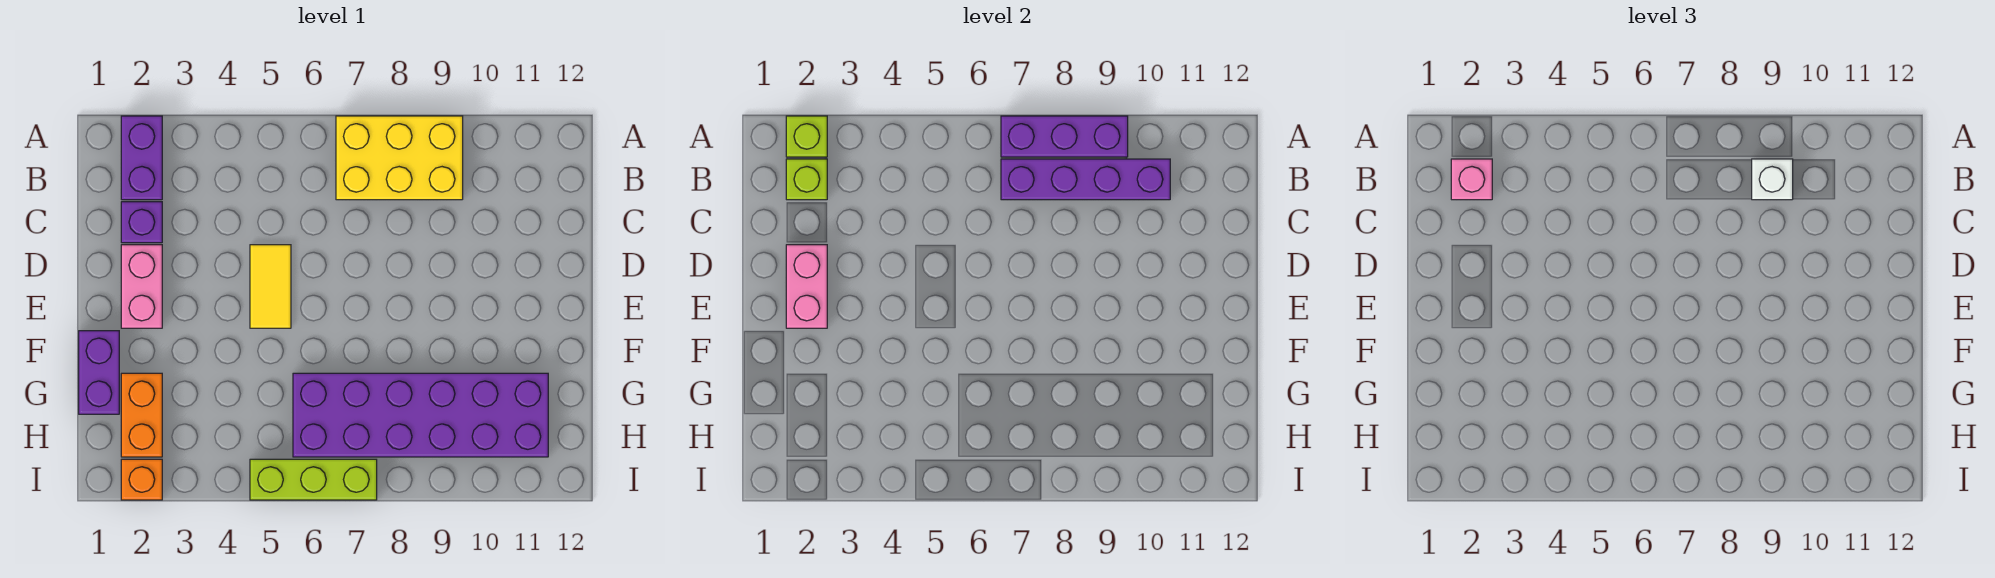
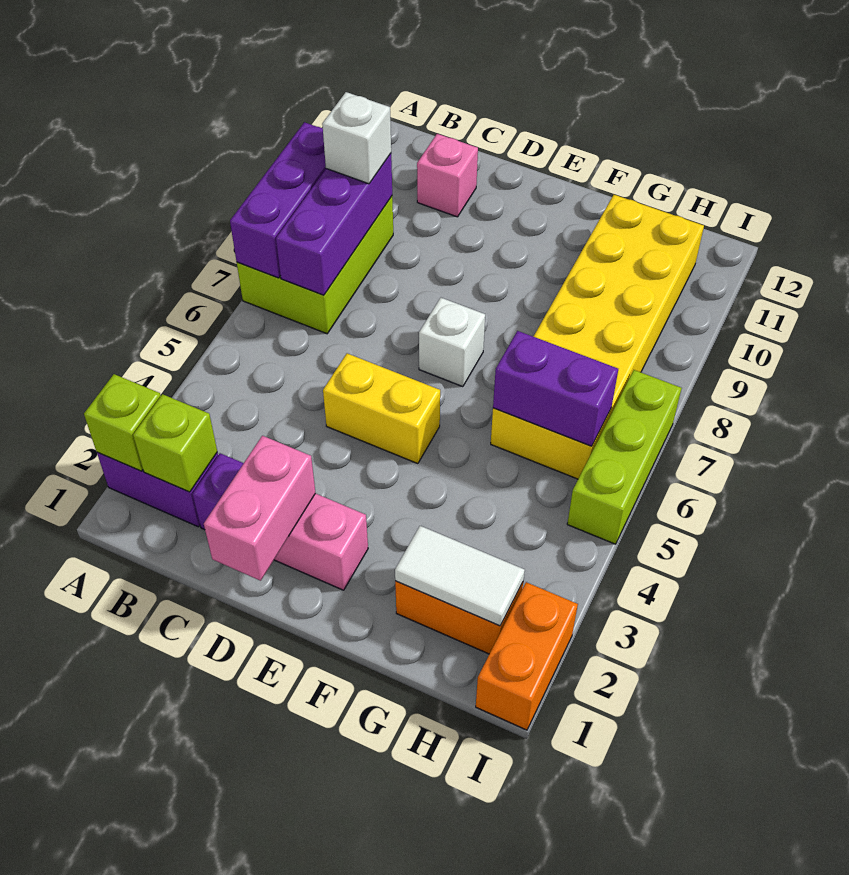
yellow brick A7:B9 level 1 -> lime brick A7:B9 level 1
pink brick B2 level 3 -> pink brick C11 level 1
purple brick B7:B10 level 2 -> purple brick B7:B9 level 2
pink brick D2:E2 level 2 -> pink brick D1:D2 level 2
yellow tile D5:E5 level 1 -> yellow brick D5:E5 level 1
none -> white brick E7 level 1
purple brick F1:G1 level 1 -> purple brick G6:H6 level 2
none -> white tile G2:H2 level 2
purple brick G6:H11 level 1 -> yellow brick G6:H11 level 1
orange brick I2 level 1 -> orange brick I1:I2 level 1

